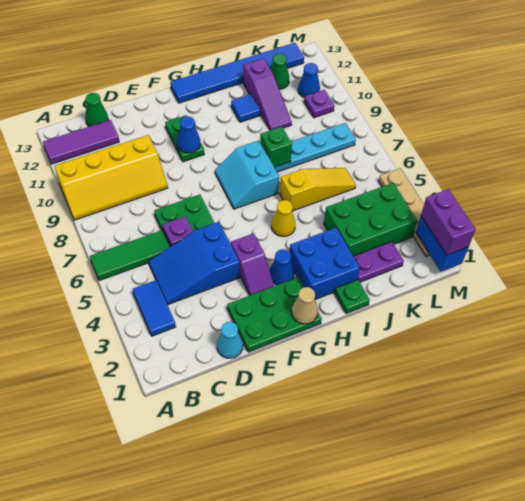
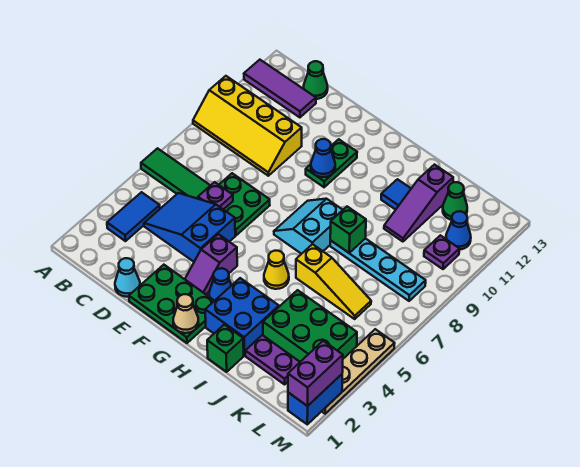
blue tile G13:L13 level 1 -> none
green plate I1 level 1 -> green brick I1 level 1

